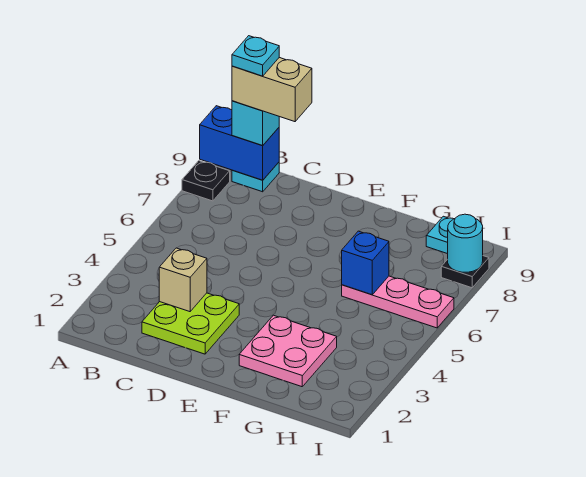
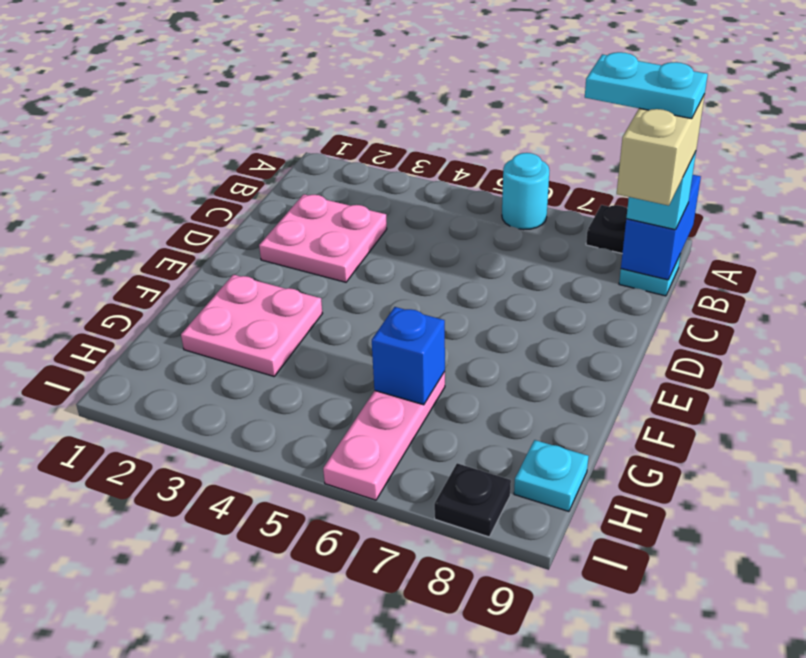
cyan plate B9 level 5 -> cyan plate B8:B9 level 5
lime plate C2:D3 level 1 -> pink plate C2:D3 level 1
tan brick C3 level 2 -> none
cyan round brick I8 level 2 -> cyan round brick A6 level 1

